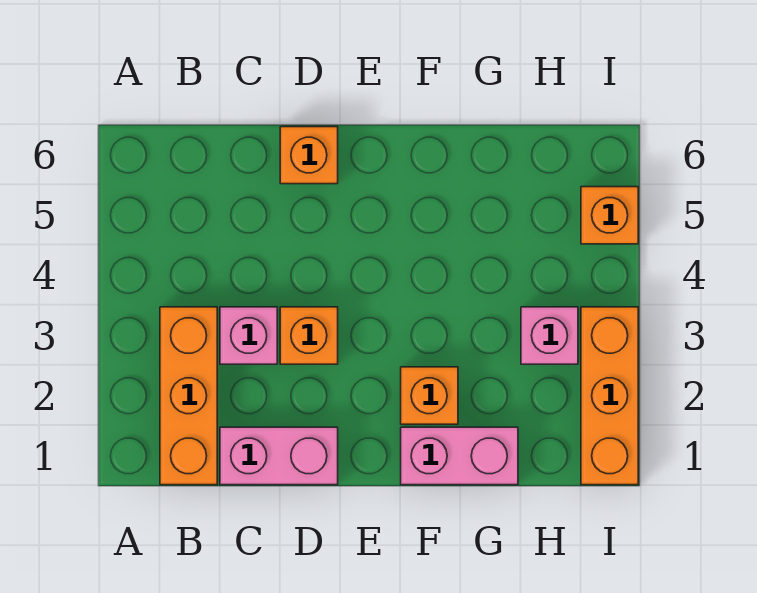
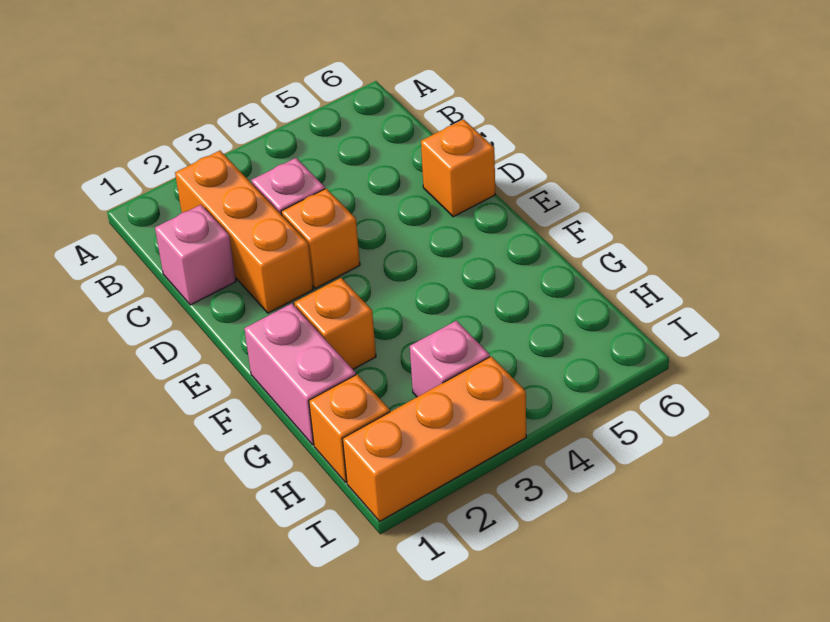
orange brick B1:B3 level 1 -> orange brick B2:D2 level 1
pink brick C1:D1 level 1 -> pink brick C1 level 1
orange brick I5 level 1 -> orange brick H1 level 1

